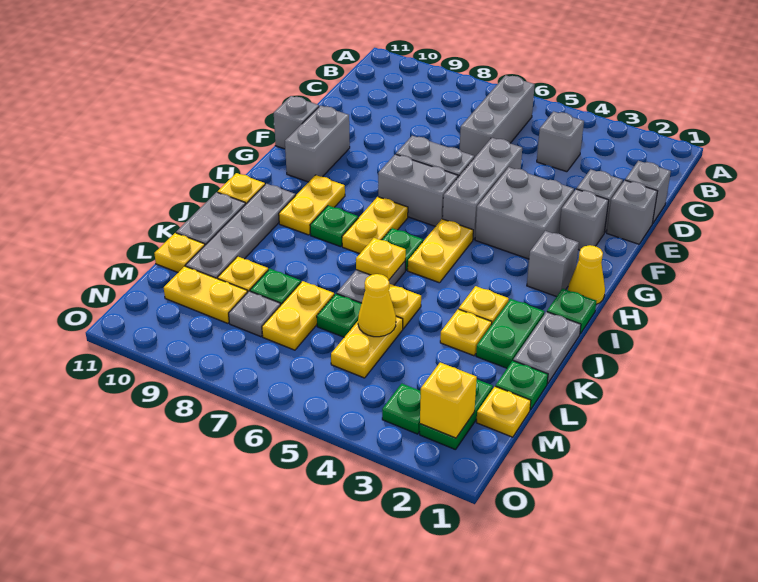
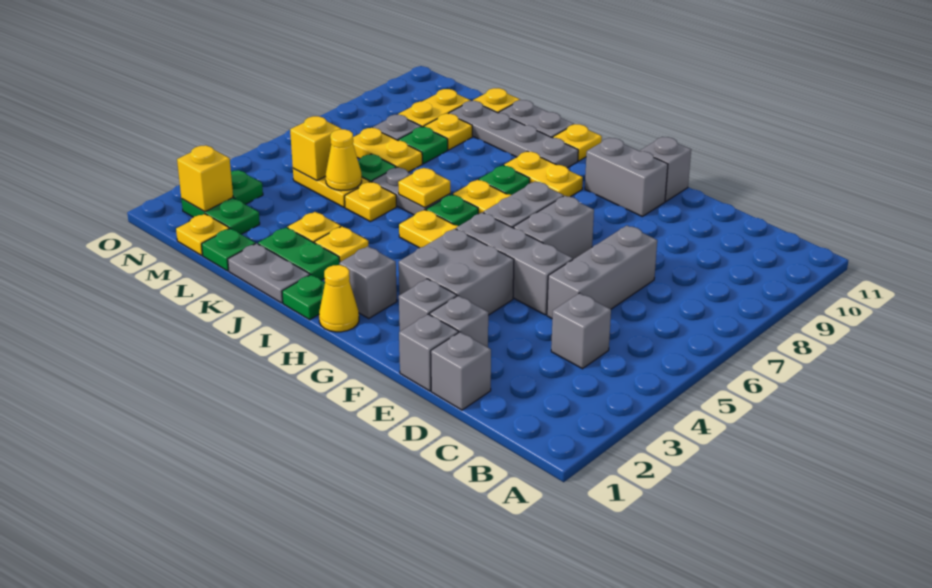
grey brick B6:D6 level 1 -> grey brick D5:D7 level 1
none -> yellow brick M5 level 2

